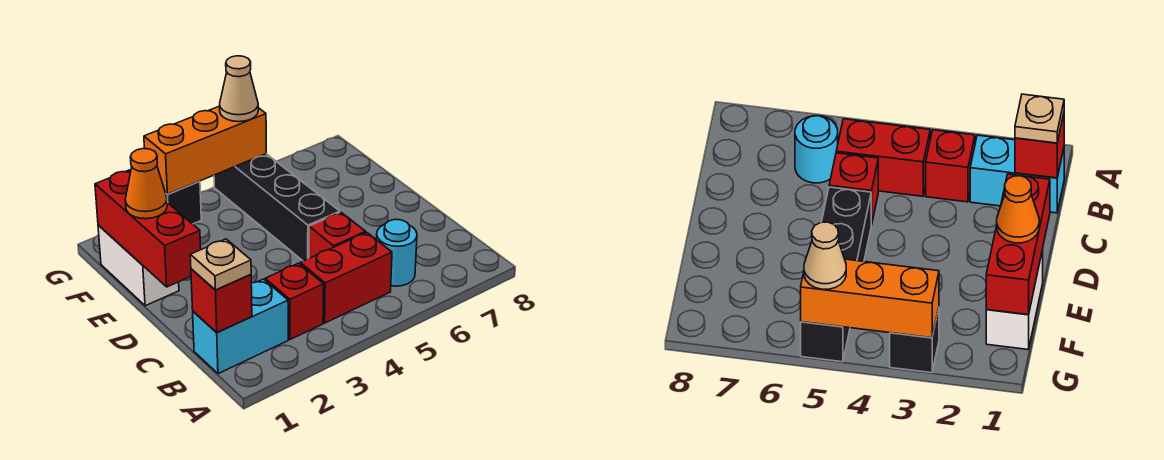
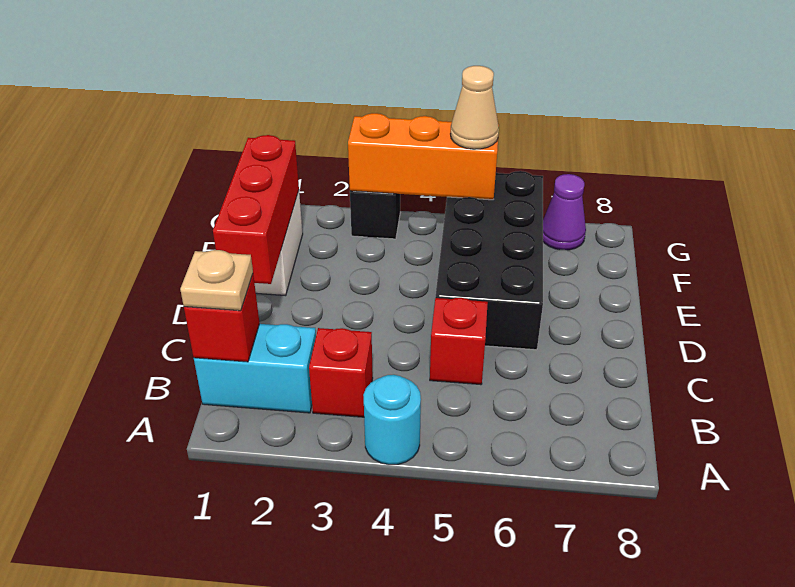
red brick B4:B5 level 1 -> none
cyan round brick B6 level 1 -> cyan round brick A4 level 1
black brick D5:G5 level 1 -> black brick D5:G6 level 1
orange cone E1 level 3 -> none
none -> purple cone G7 level 1

